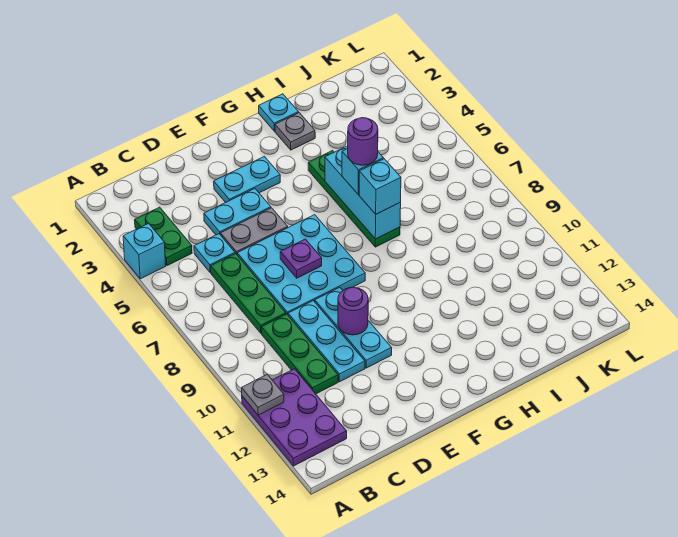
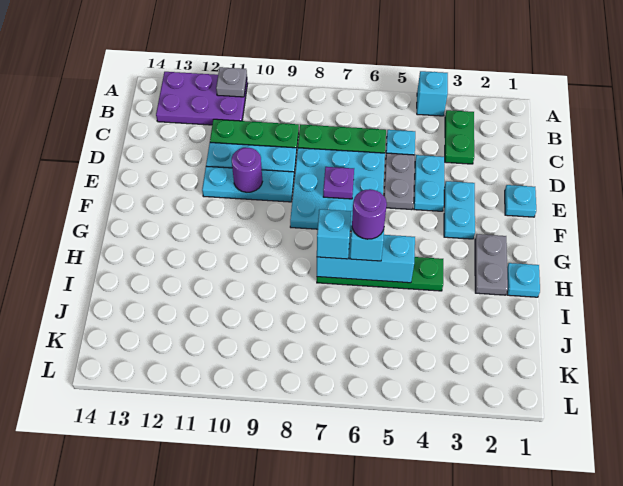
green plate B3:B4 level 1 -> green plate B3:C3 level 1
none -> cyan plate E1 level 1
grey plate H2 level 1 -> grey plate G2:H2 level 1

